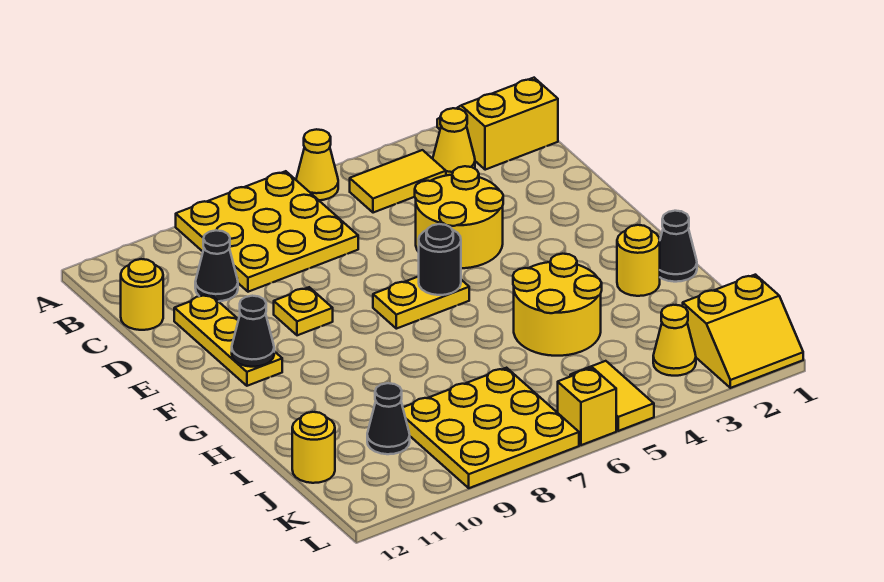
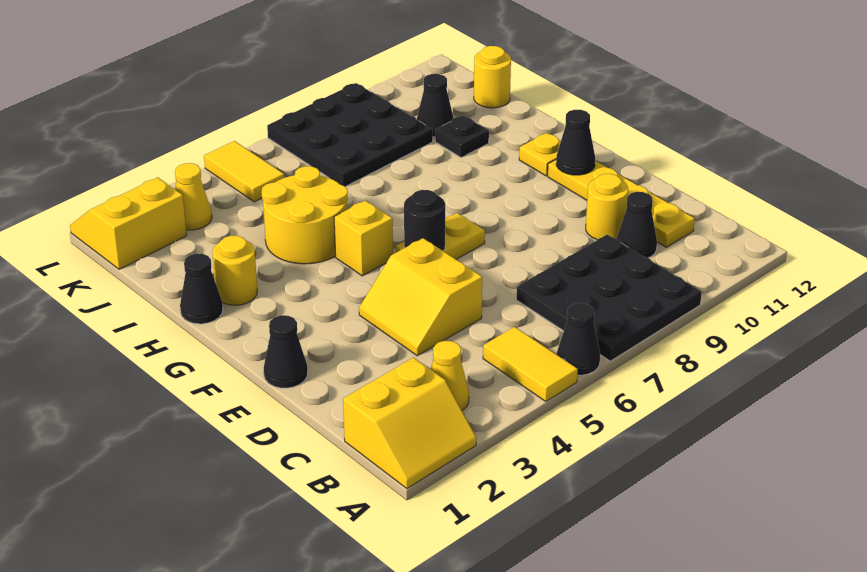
yellow cone A6 level 1 -> black cone A6 level 1
yellow plate A7:C9 level 1 -> black plate A7:C9 level 1
yellow tile B4:B5 level 1 -> yellow tile A5:B5 level 1
yellow round brick C12 level 1 -> yellow round brick D10 level 1
yellow round brick D4:E5 level 1 -> yellow slope D4:E5 level 1 top 5
yellow plate D11:F11 level 1 -> yellow plate C11:F11 level 1
none -> black cone E1 level 1
yellow plate E9 level 1 -> yellow plate G11 level 1
none -> black plate I10 level 1
yellow plate J7:L9 level 1 -> black plate J7:L9 level 1
yellow brick L6 level 1 -> yellow brick G5 level 1

